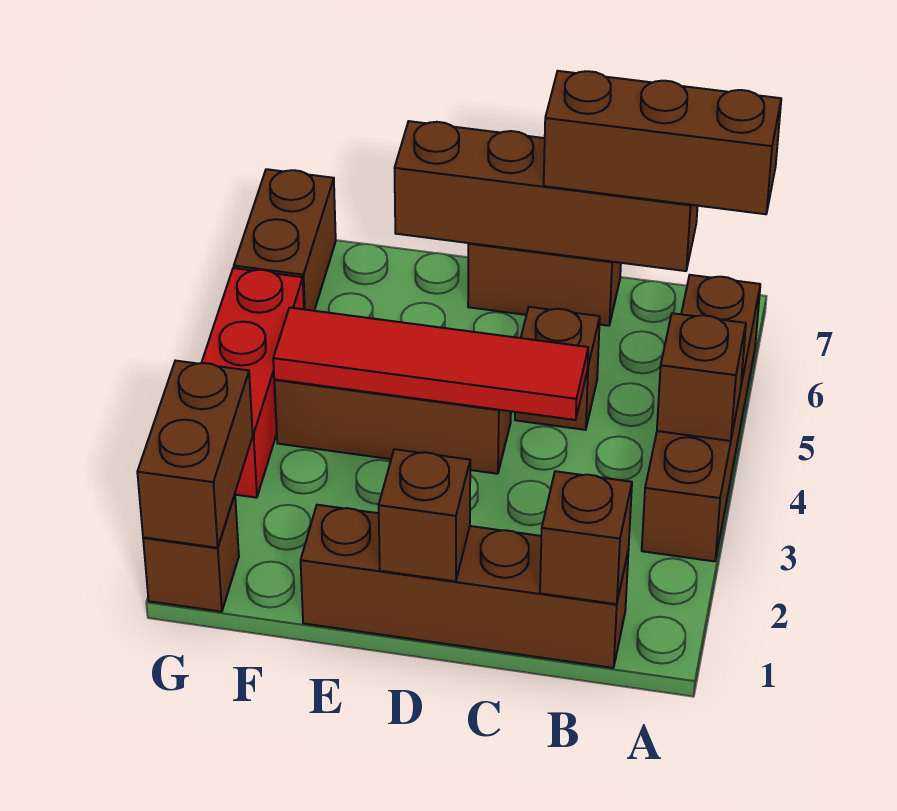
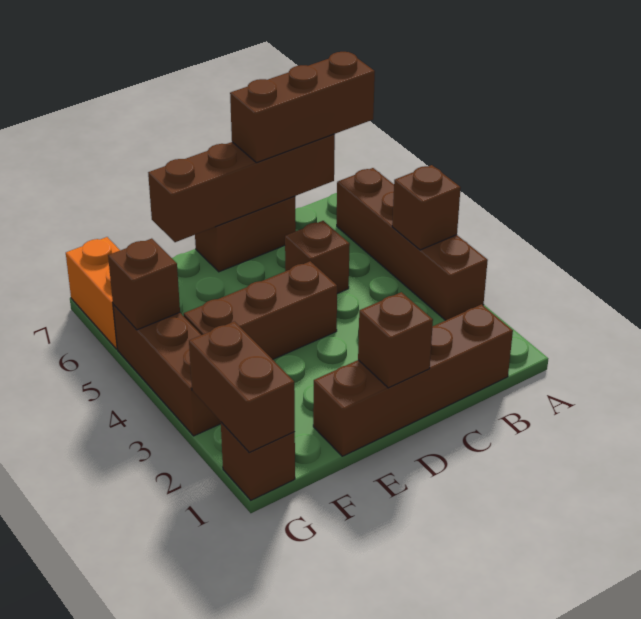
brown brick B1 level 2 -> brown brick G5 level 2
red tile C4:F4 level 2 -> none
red brick G3:G5 level 1 -> brown brick G3:G5 level 1
brown brick G6:G7 level 1 -> orange brick G6:G7 level 1

